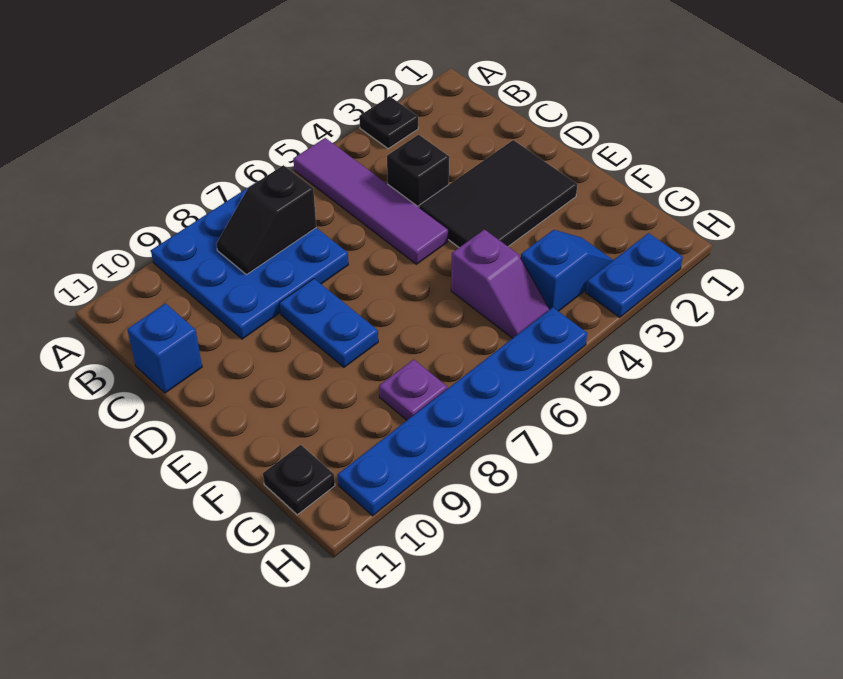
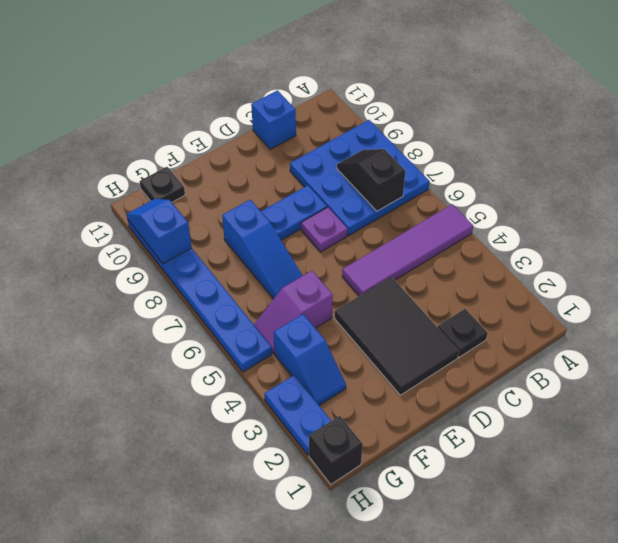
black plate A3 level 1 -> black plate C2 level 1
black brick C4 level 1 -> black brick H1 level 1
none -> blue slope F6:F8 level 1 top 8
purple plate G8 level 1 -> purple plate D7 level 1
none -> blue slope H9:H10 level 2 top 9

